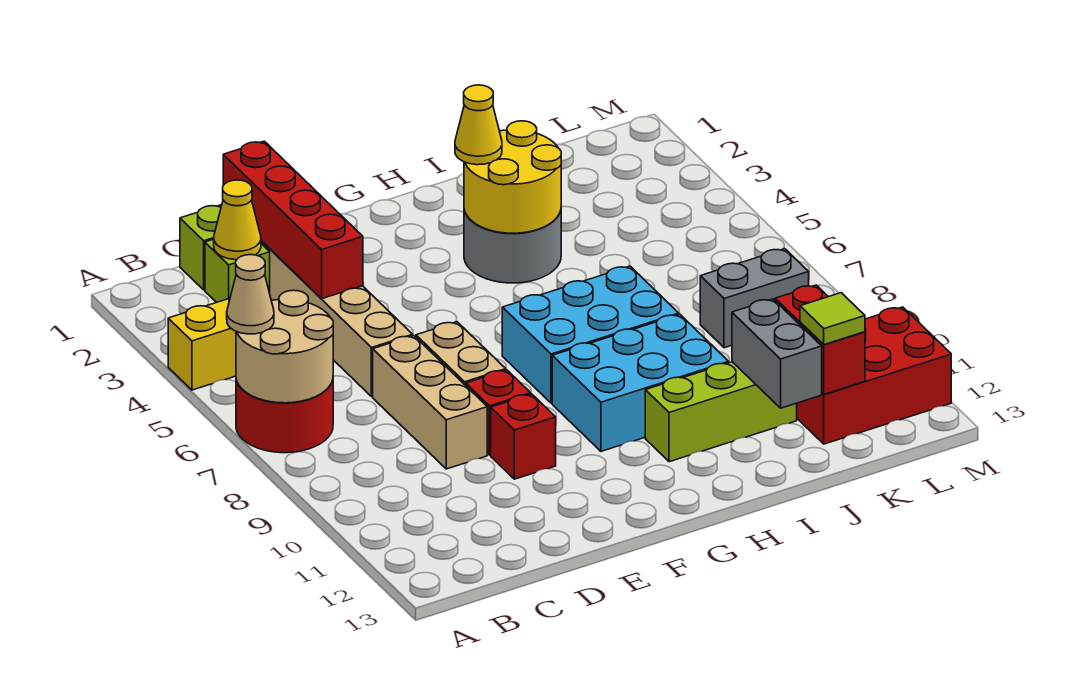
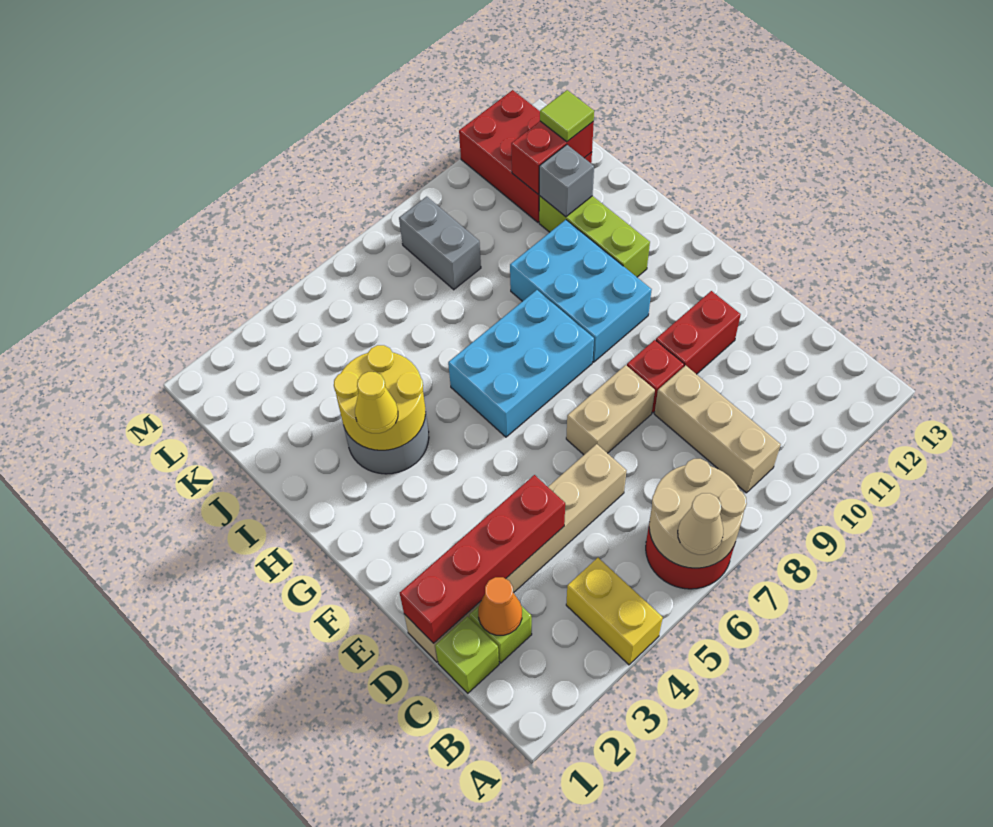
yellow cone C2 level 2 -> orange cone C2 level 2
tan brick D7:D9 level 1 -> tan brick B9:D9 level 1
red brick E10 level 1 -> red brick E10:E11 level 1
cyan brick G7:I8 level 1 -> cyan brick G6:H8 level 1
grey brick J11:J12 level 2 -> grey brick J11 level 2

